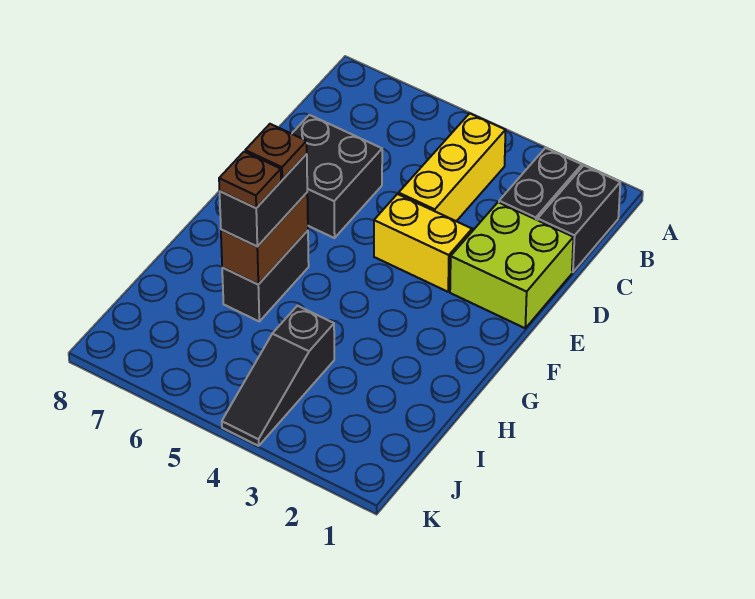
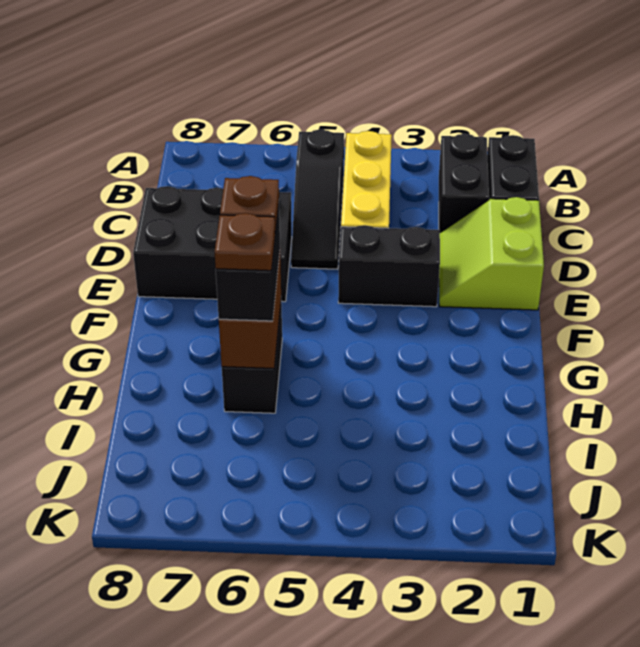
lime brick D1:E2 level 1 -> lime slope D1:E2 level 1 top 1
black brick D6:E7 level 1 -> black brick D6:E8 level 1
yellow brick E3:E4 level 1 -> black brick E3:E4 level 1
black slope I4:K4 level 1 top I -> black slope B5:D5 level 1 top B

